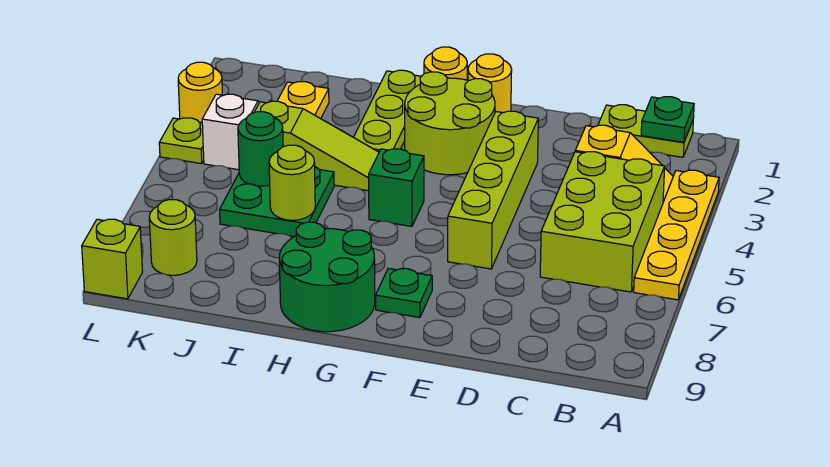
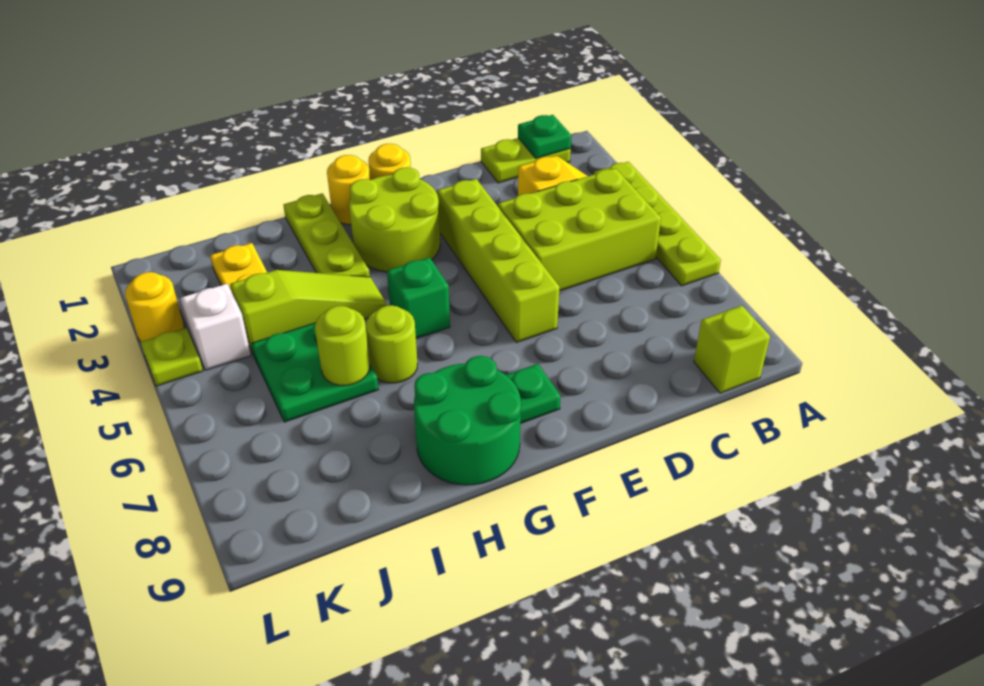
yellow plate A3:A6 level 1 -> lime plate A3:A6 level 1
lime brick B4:C6 level 1 -> lime brick B4:D5 level 1
green round brick J5 level 2 -> none
lime round brick K8 level 1 -> lime round brick H6 level 1
lime brick L9 level 1 -> lime brick B9 level 1

